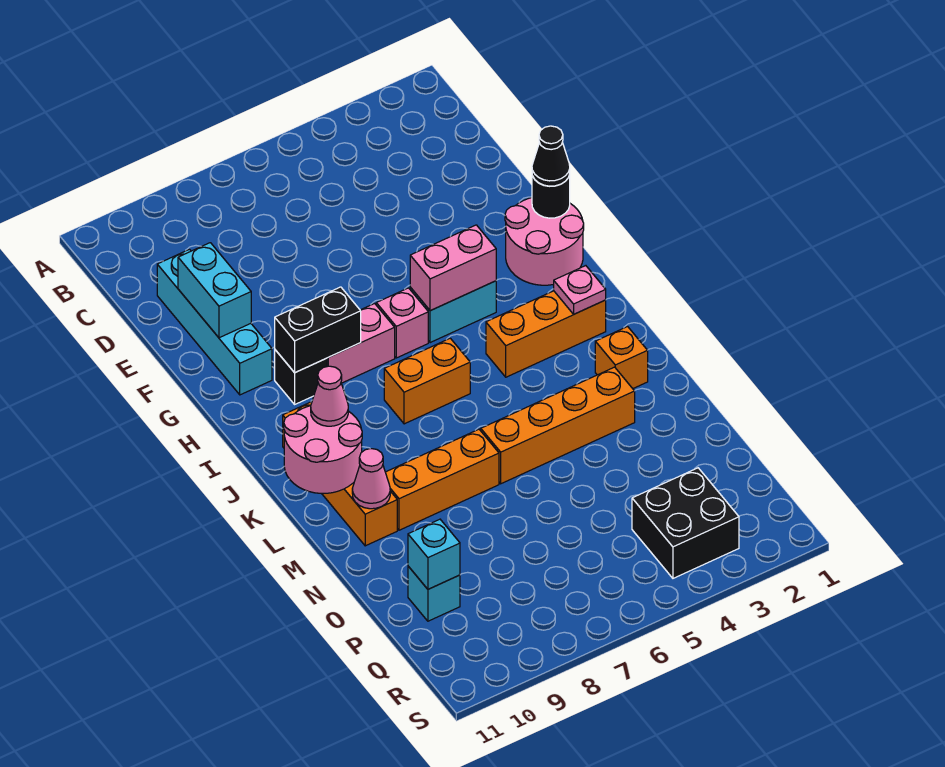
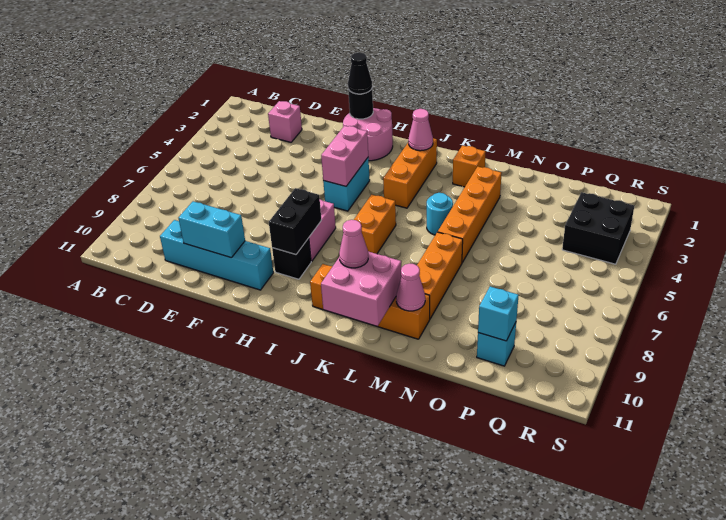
pink brick H6 level 1 -> pink brick D2 level 1
pink plate J2 level 2 -> pink cone J2 level 2
pink round brick K10:L11 level 2 -> pink brick K10:L11 level 2
none -> cyan round brick L5 level 1

